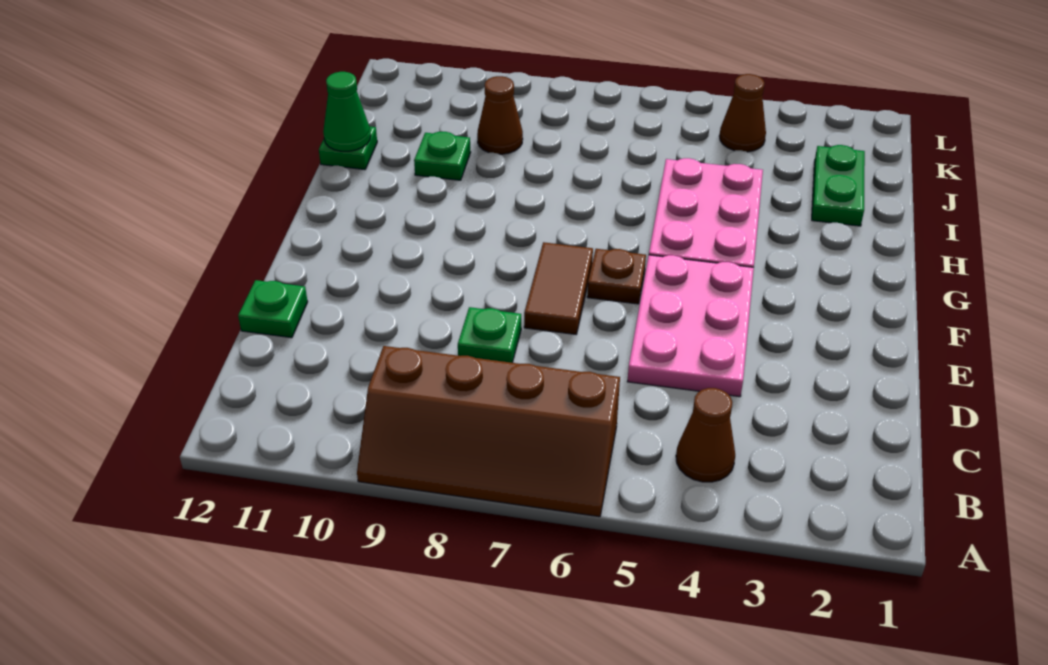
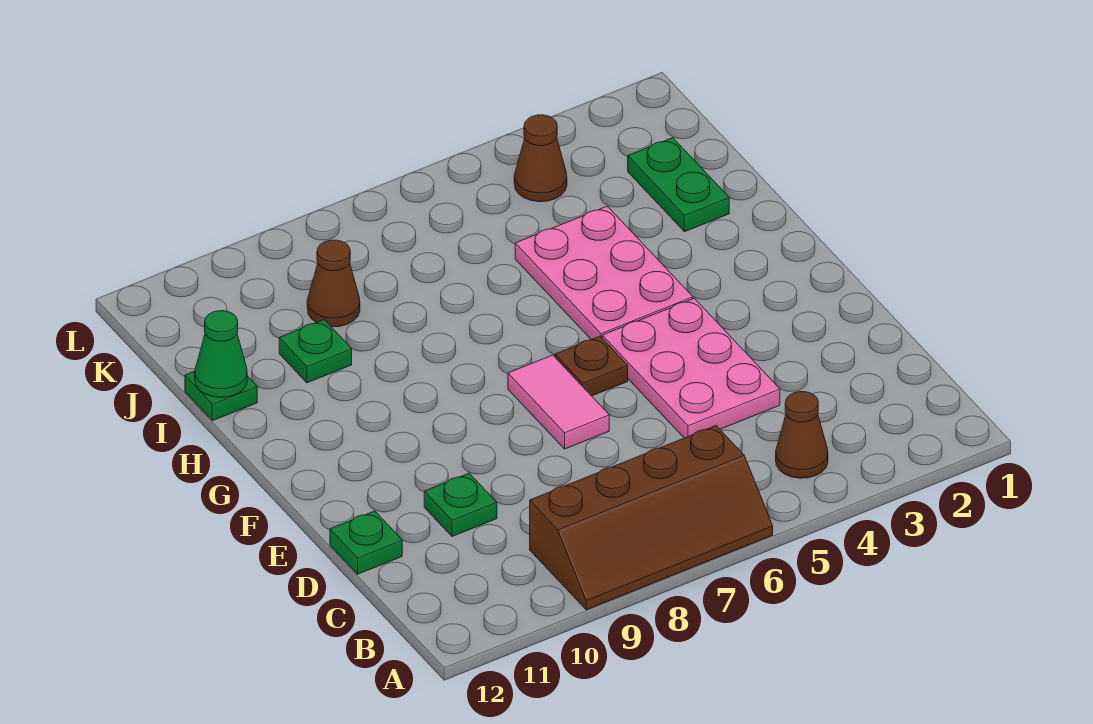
green plate D8 level 1 -> green plate D10 level 1
brown tile E7:F7 level 1 -> pink tile E7:F7 level 1

